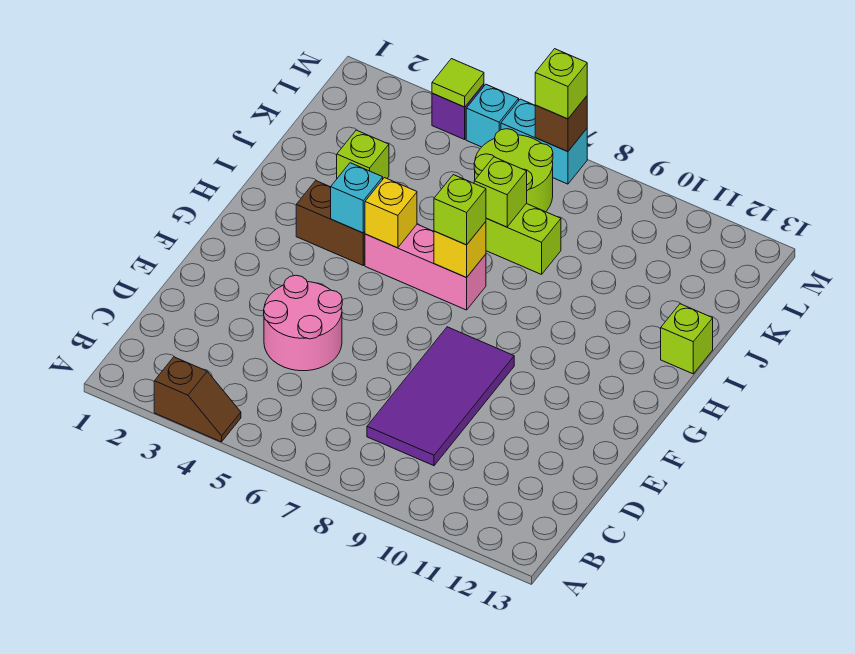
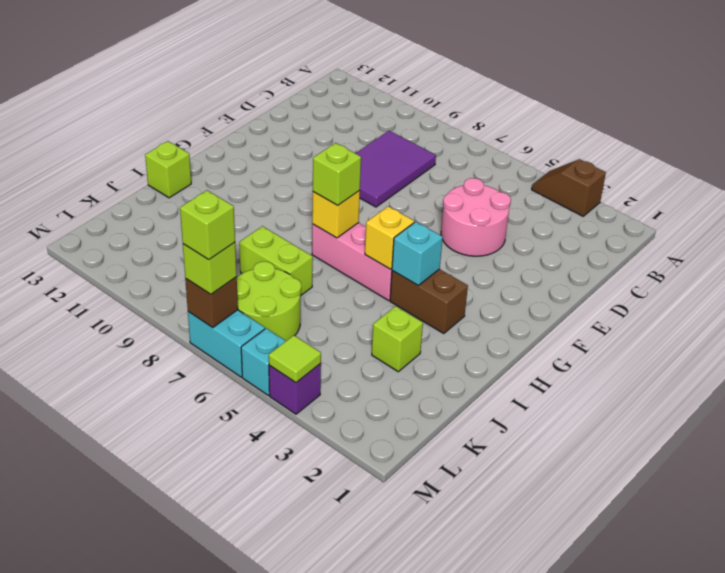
purple tile C8:F9 level 1 -> purple tile C8:E9 level 1
lime brick J7 level 2 -> lime brick M7 level 4

